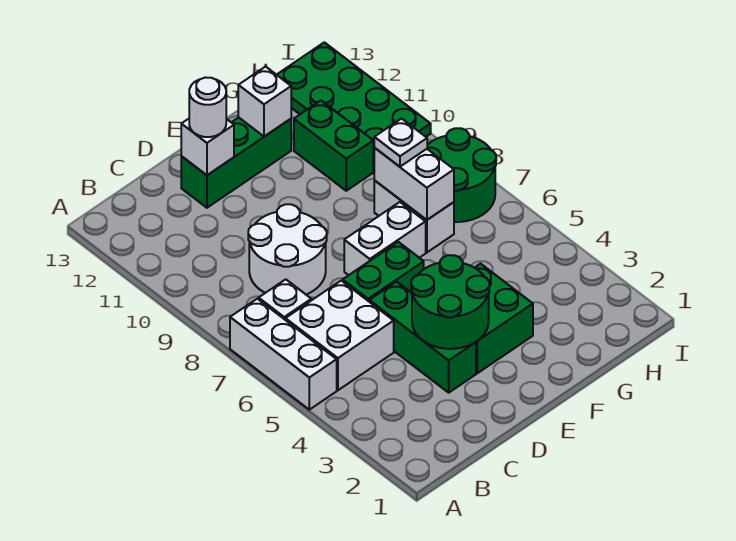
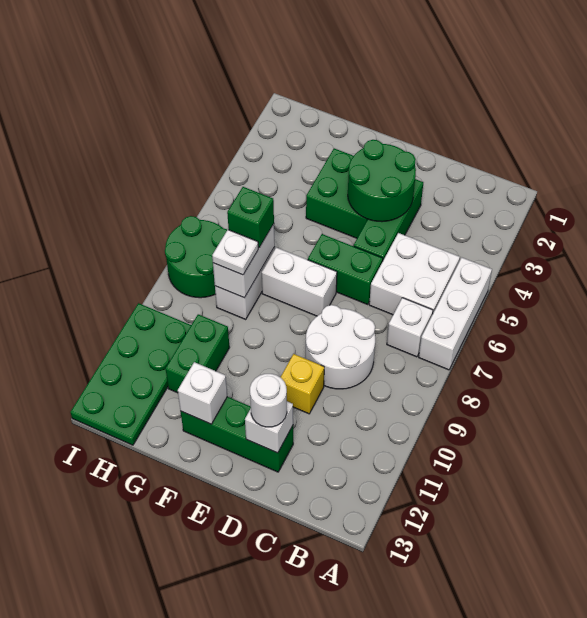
none -> yellow brick D10 level 1
none -> green brick G7 level 3

